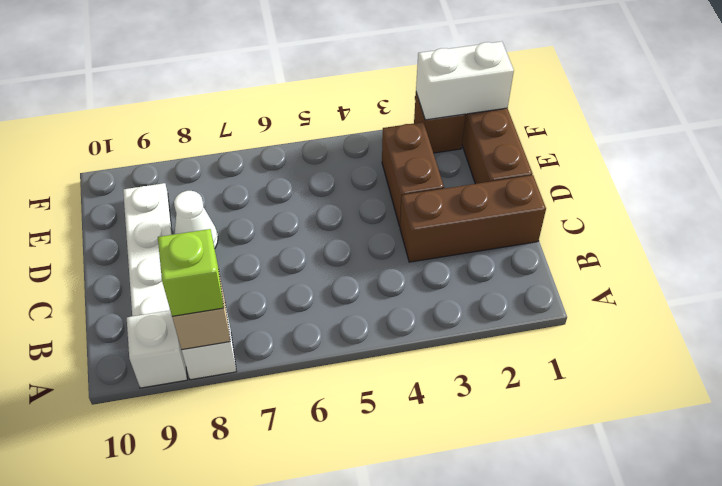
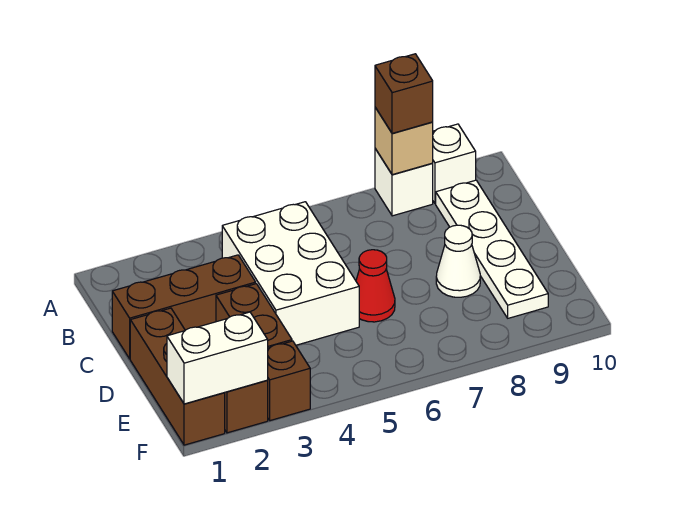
lime brick A8 level 3 -> brown brick A8 level 3
none -> white brick B4:D5 level 1
none -> red cone D6 level 1
none -> brown brick F3 level 1

